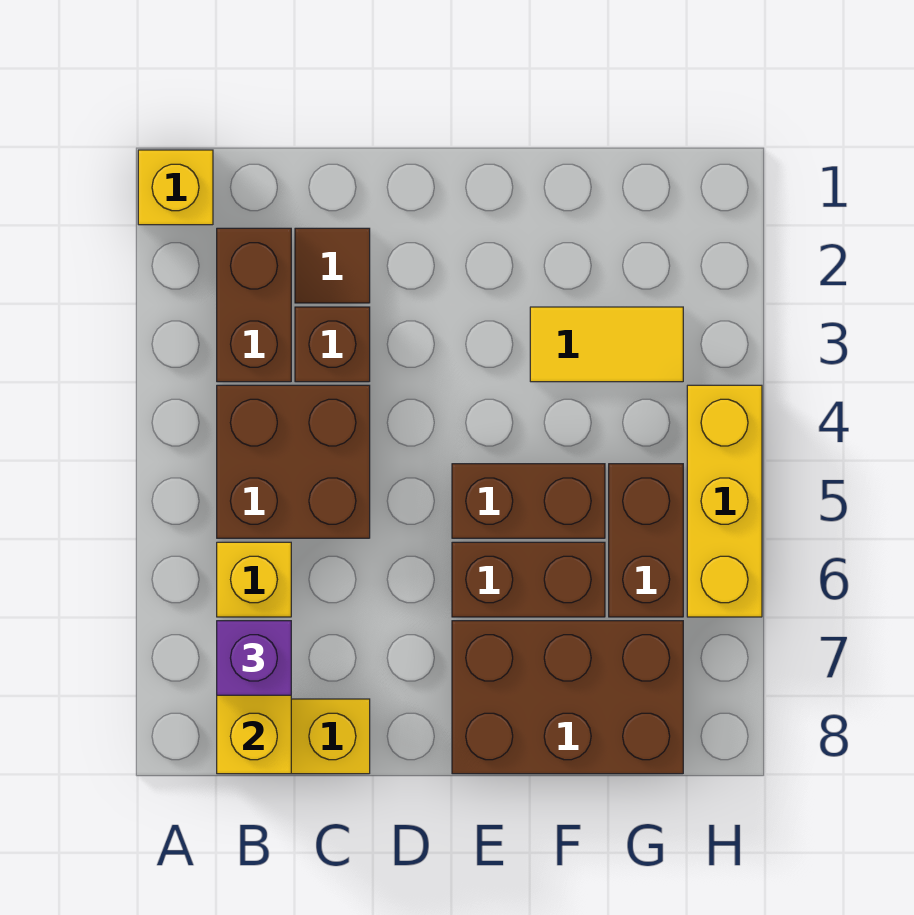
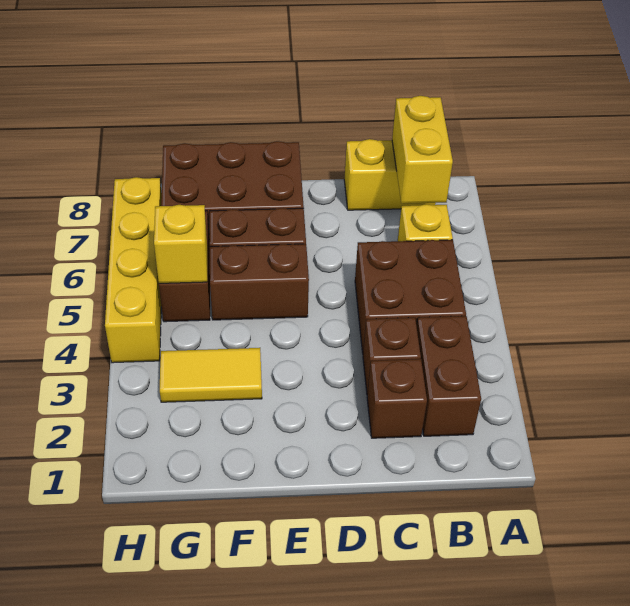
yellow brick A1 level 1 -> yellow brick G5 level 2
purple brick B7 level 3 -> none
brown tile C2 level 1 -> brown brick C2 level 1
yellow brick H4:H6 level 1 -> yellow brick H4:H7 level 1

